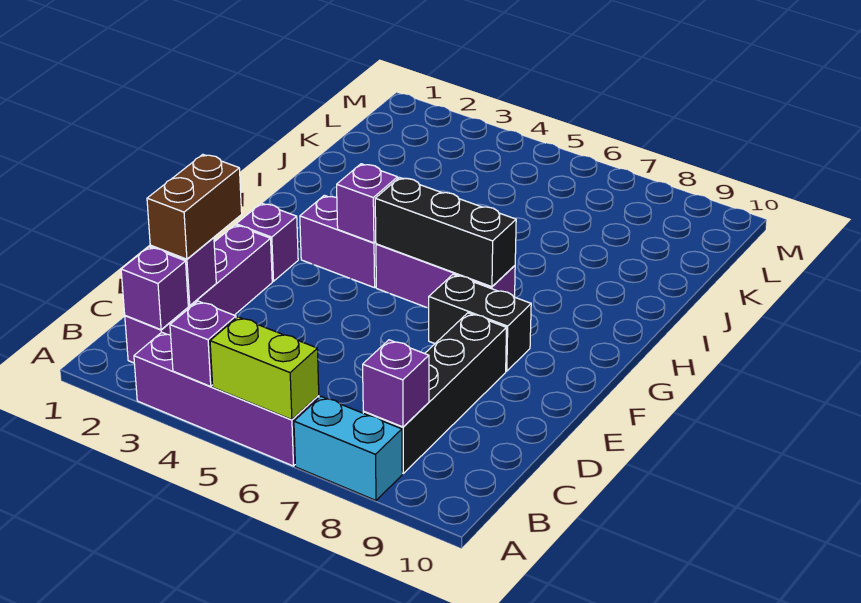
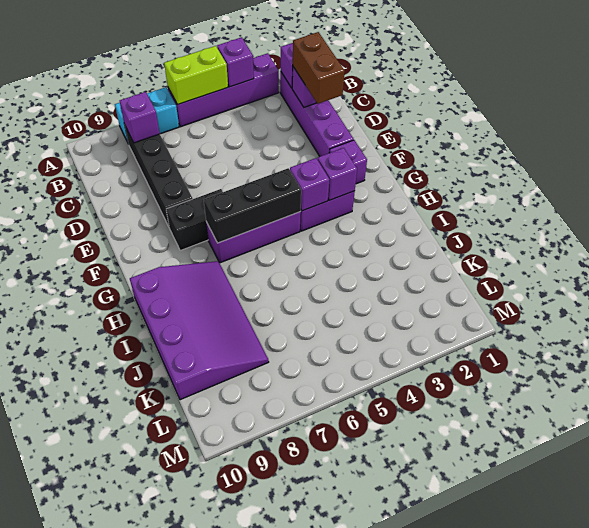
none -> purple brick G3 level 2
none -> purple slope H8:K10 level 1 top 10

